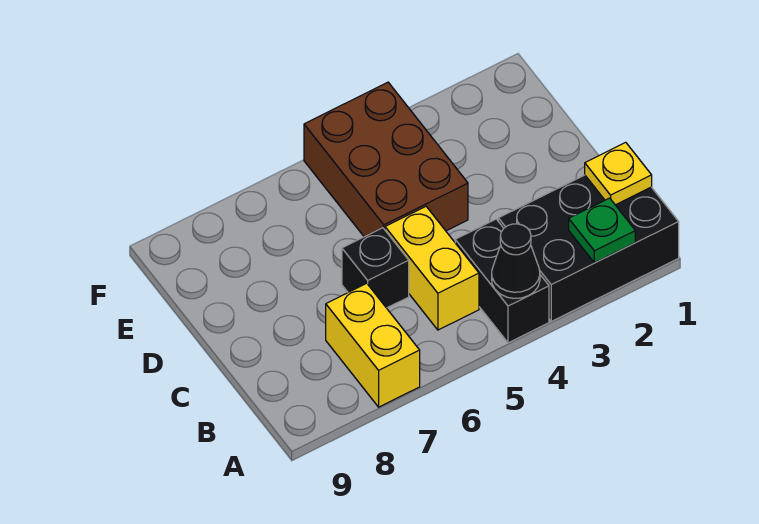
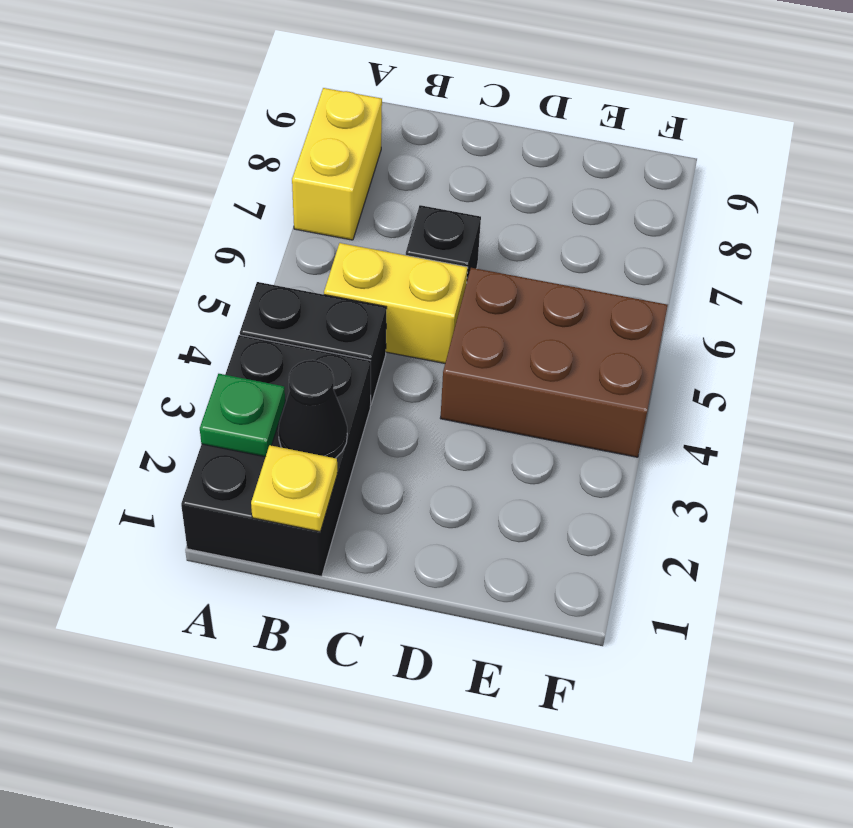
black cone A4 level 2 -> black cone B2 level 2
yellow brick A7:B7 level 1 -> yellow brick A7:A8 level 1

